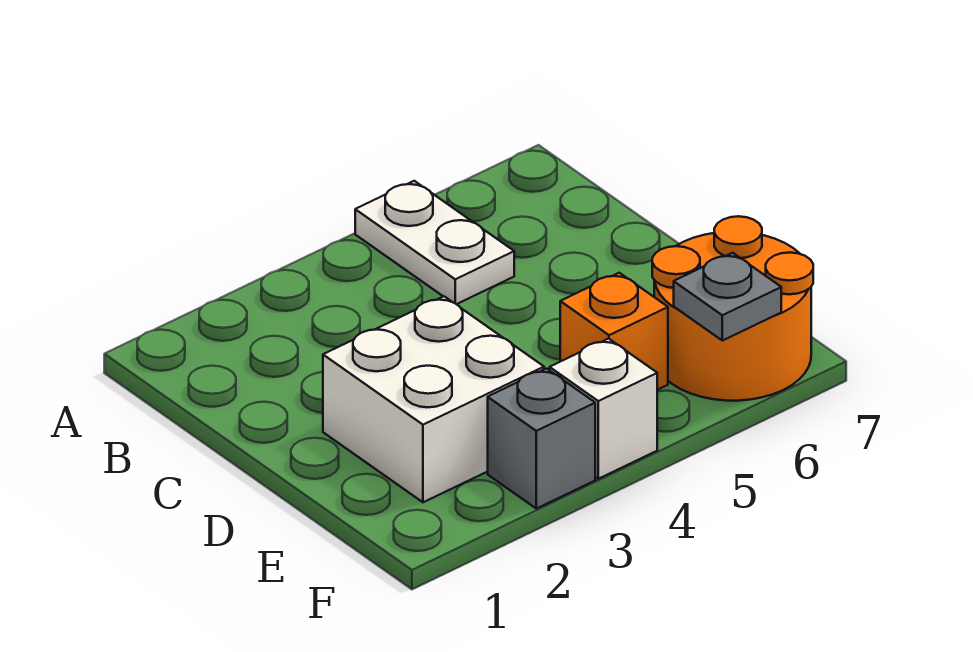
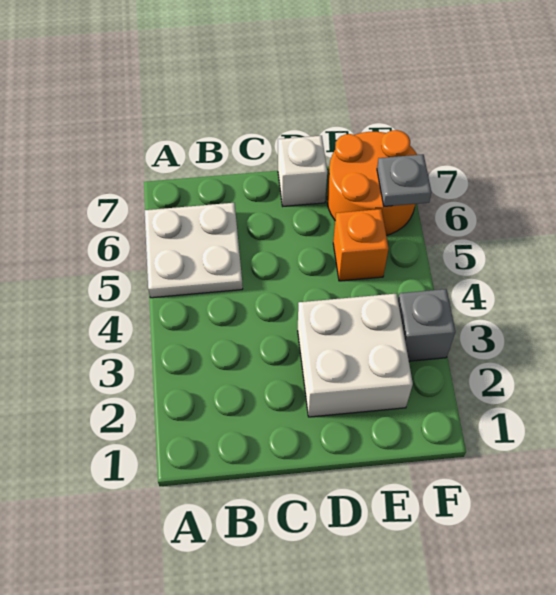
white plate A5:B5 level 1 -> white plate A5:B6 level 1
white brick F4 level 1 -> white brick D7 level 1

